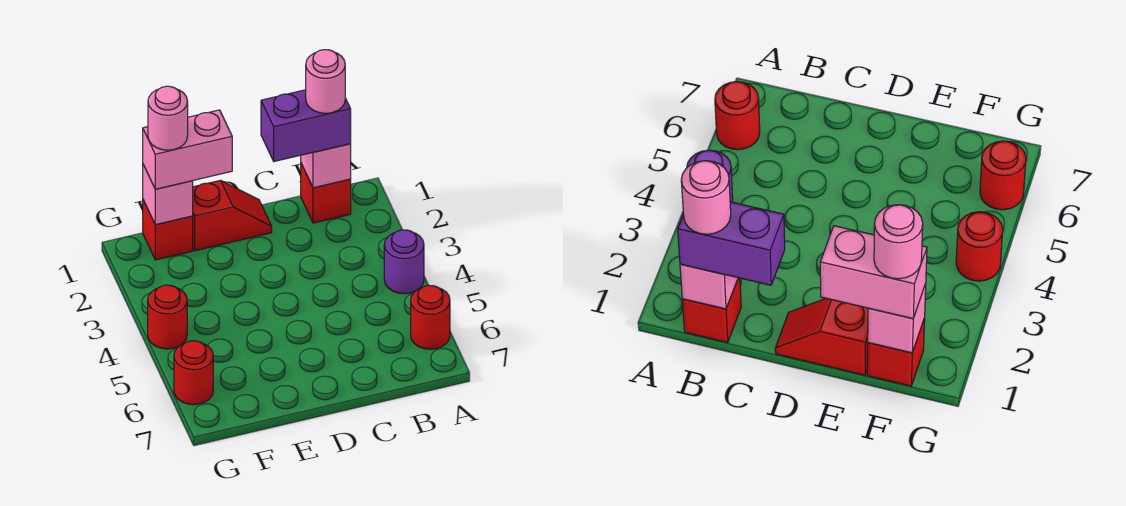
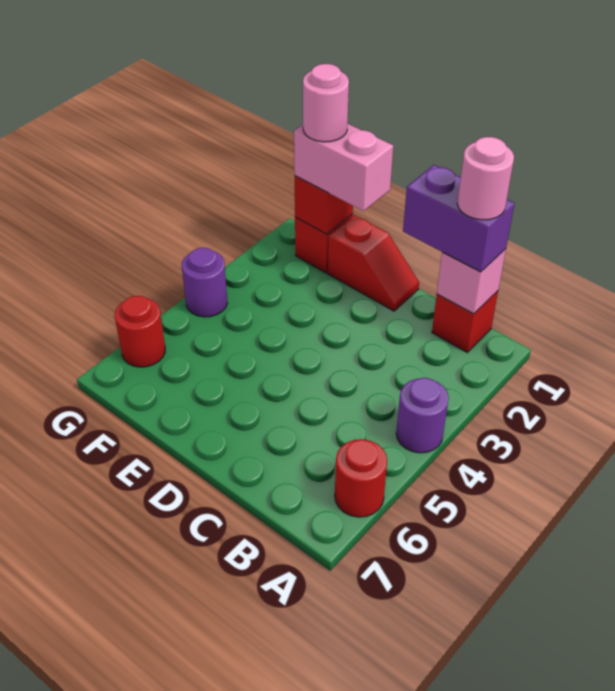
pink brick F1 level 2 -> red brick F1 level 2
red round brick G4 level 1 -> purple round brick G4 level 1

